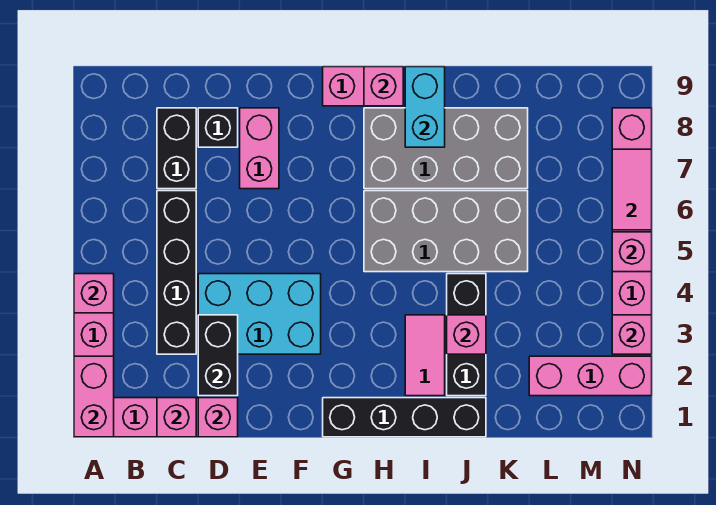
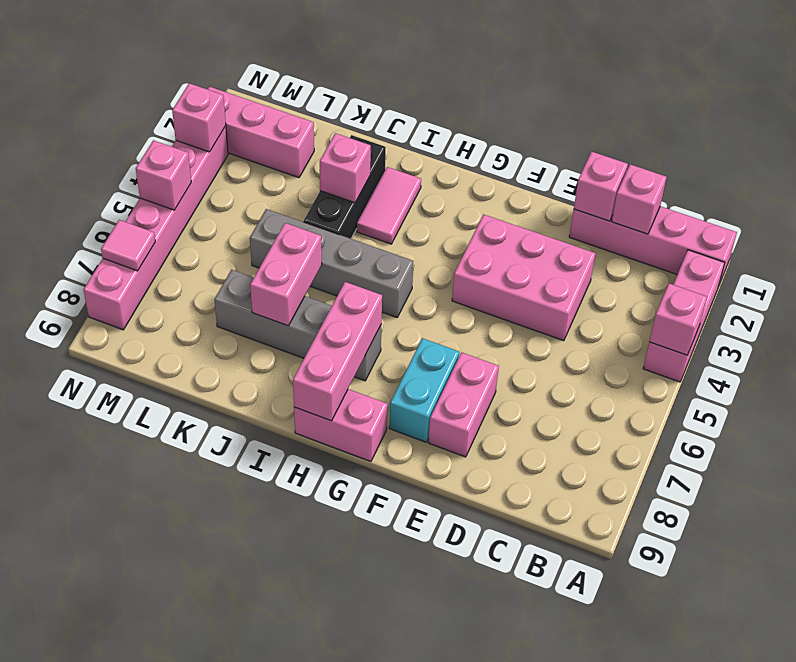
pink brick A1:A2 level 2 -> pink brick J6:J7 level 2
black brick C3:C6 level 1 -> none
black brick C7:C8 level 1 -> none
black brick D2:D3 level 2 -> none
cyan brick D3:F4 level 1 -> pink brick D3:F4 level 1
black brick D8 level 1 -> none
black brick G1:J1 level 1 -> none
grey brick H5:K6 level 1 -> grey brick H5:K5 level 1
grey brick H7:K8 level 1 -> grey brick H7:K7 level 1
pink brick H9 level 2 -> pink brick H7:H9 level 2
cyan brick I8:I9 level 2 -> cyan brick F7:F8 level 1
pink tile N6:N7 level 2 -> pink tile N7 level 2

